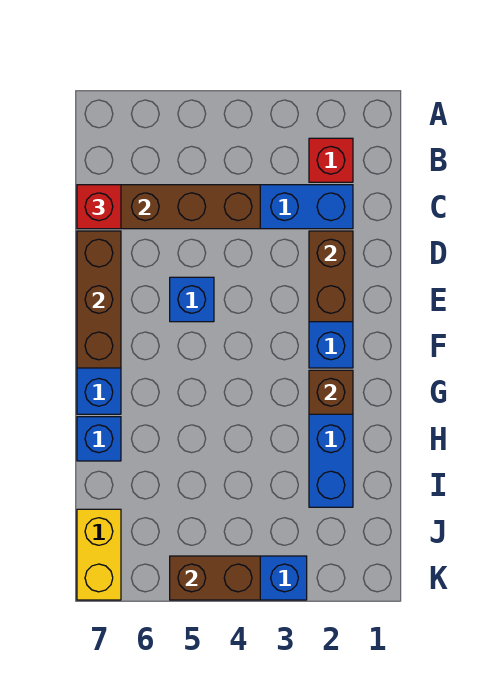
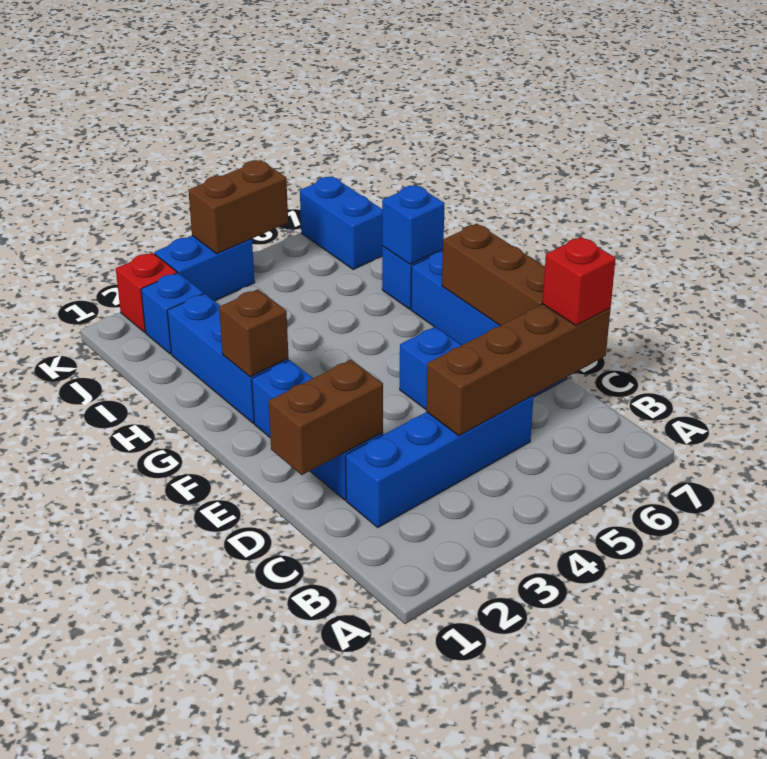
red brick B2 level 1 -> red brick K2 level 1
brown brick D2:E2 level 2 -> brown brick D1:D2 level 2
none -> blue brick H7 level 2
none -> blue brick J2 level 1
yellow brick J7:K7 level 1 -> blue brick J7:K7 level 1

